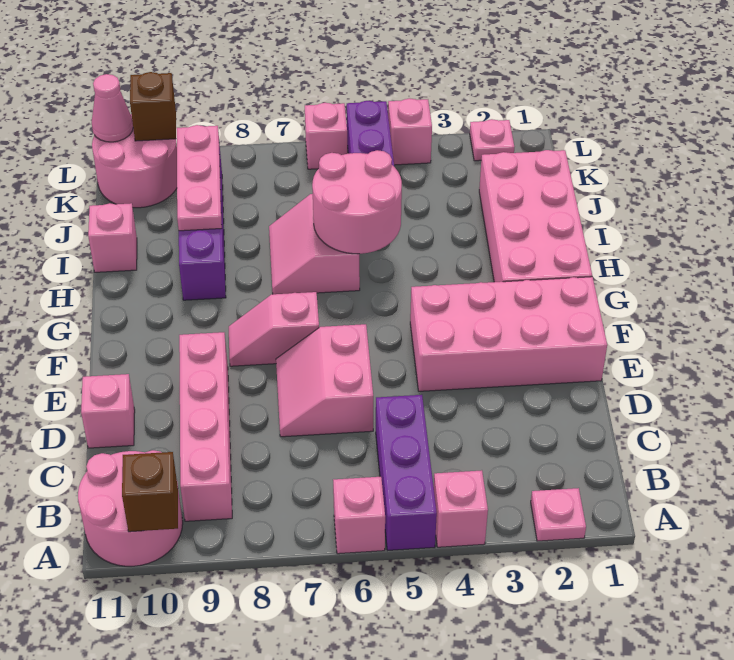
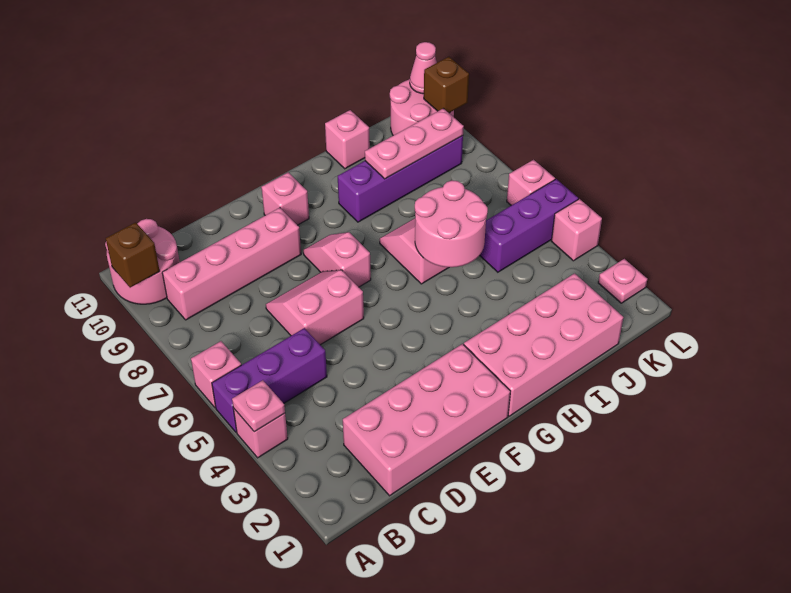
pink plate A2 level 1 -> pink plate A4 level 2
pink brick D11 level 1 -> pink brick F10 level 1
pink brick E1:F4 level 1 -> pink brick C1:F2 level 1

